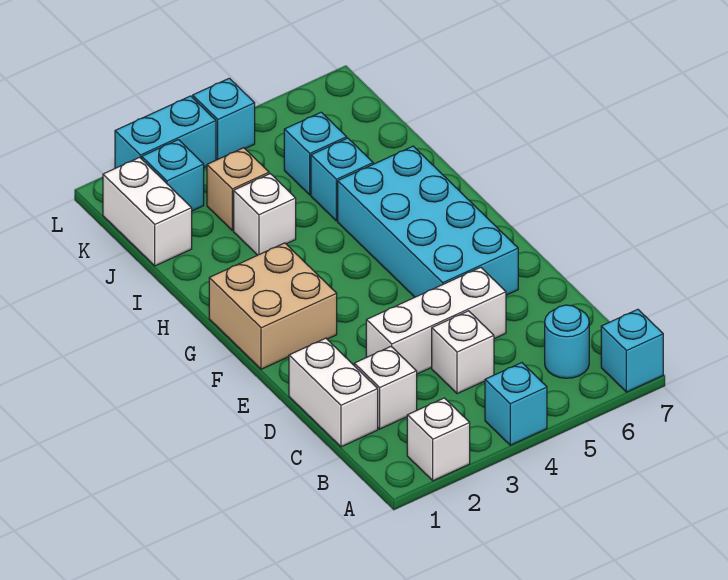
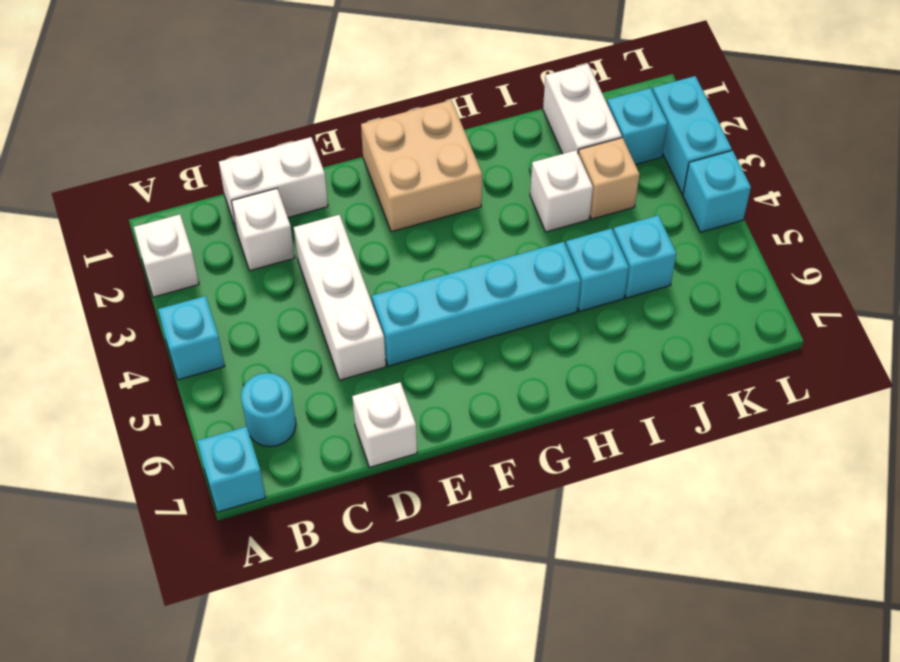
white brick C4 level 1 -> white brick D7 level 1
cyan brick E5:H6 level 1 -> cyan brick E5:H5 level 1
white brick J1:K1 level 1 -> white brick J1:J2 level 1

